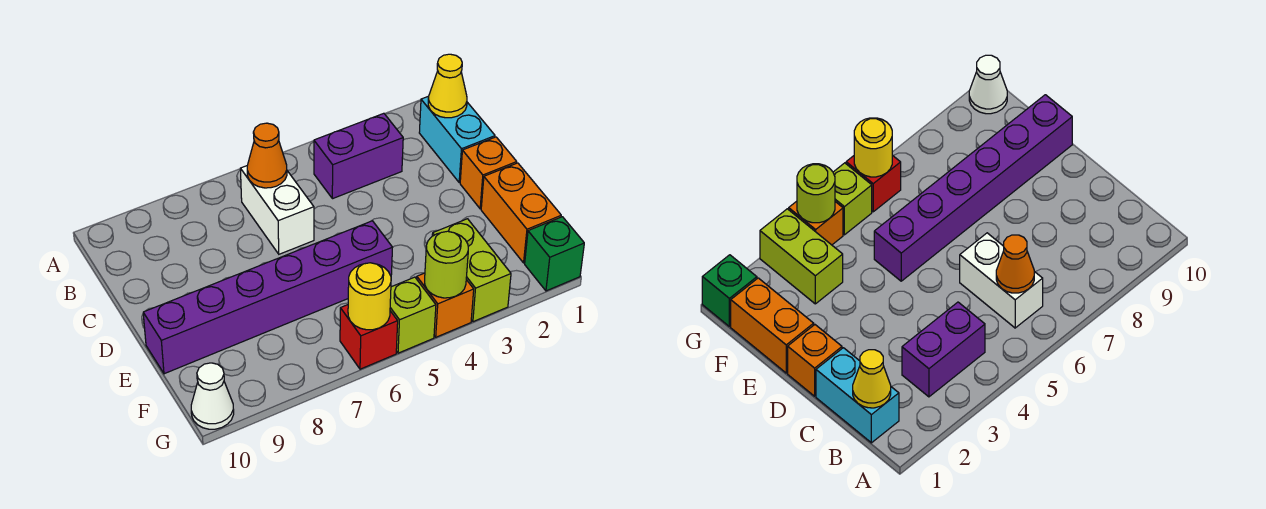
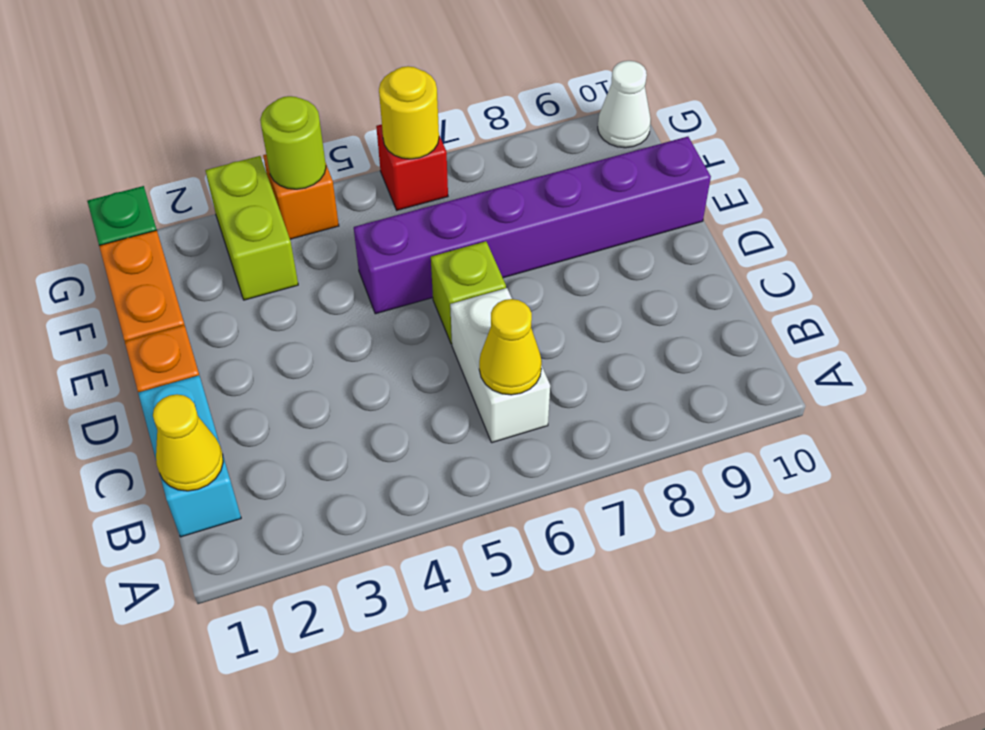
purple brick B3:B4 level 1 -> none
orange cone B6 level 2 -> yellow cone B6 level 2
lime brick G5 level 1 -> lime brick D6 level 1

